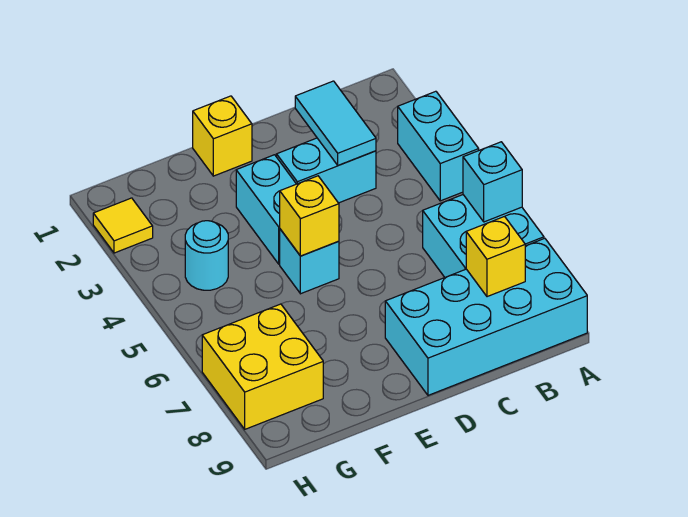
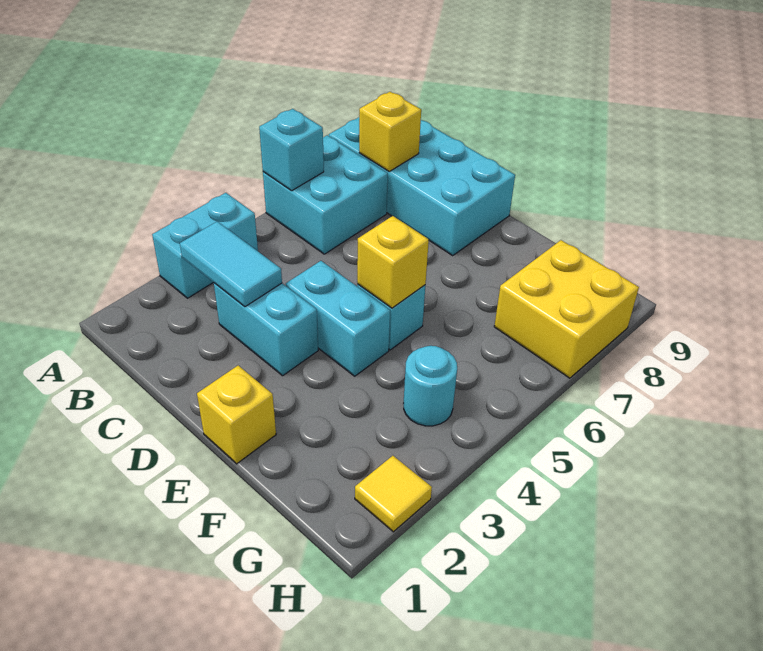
cyan tile C2:C3 level 2 -> cyan tile B3:C3 level 2
cyan brick E3:E4 level 1 -> cyan brick D4:E4 level 1

